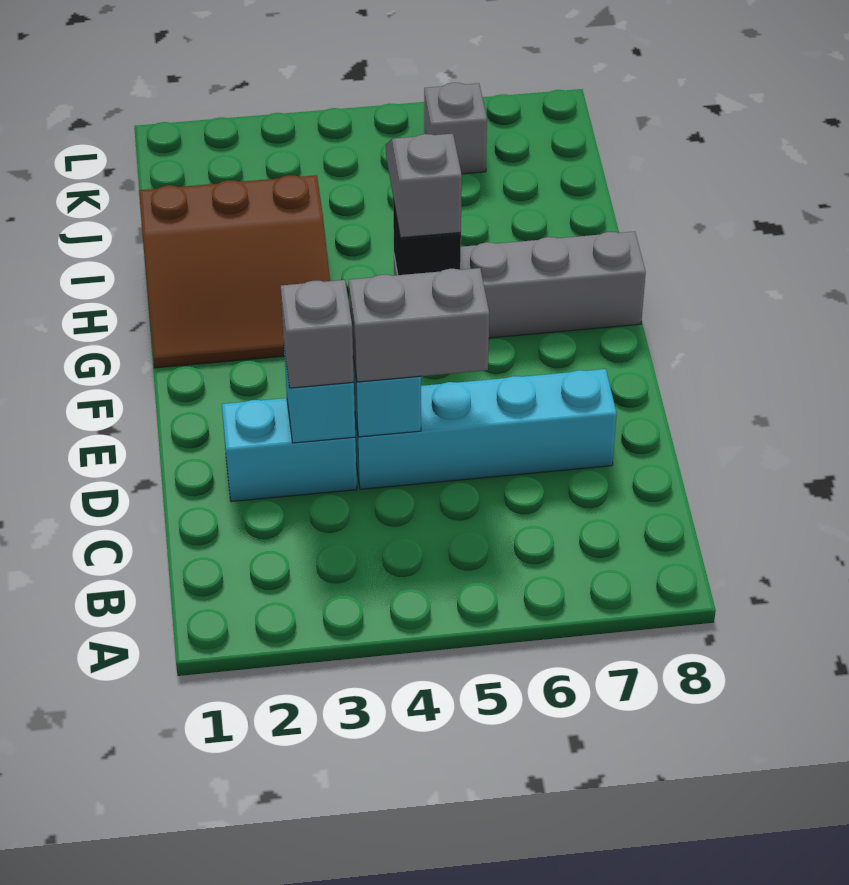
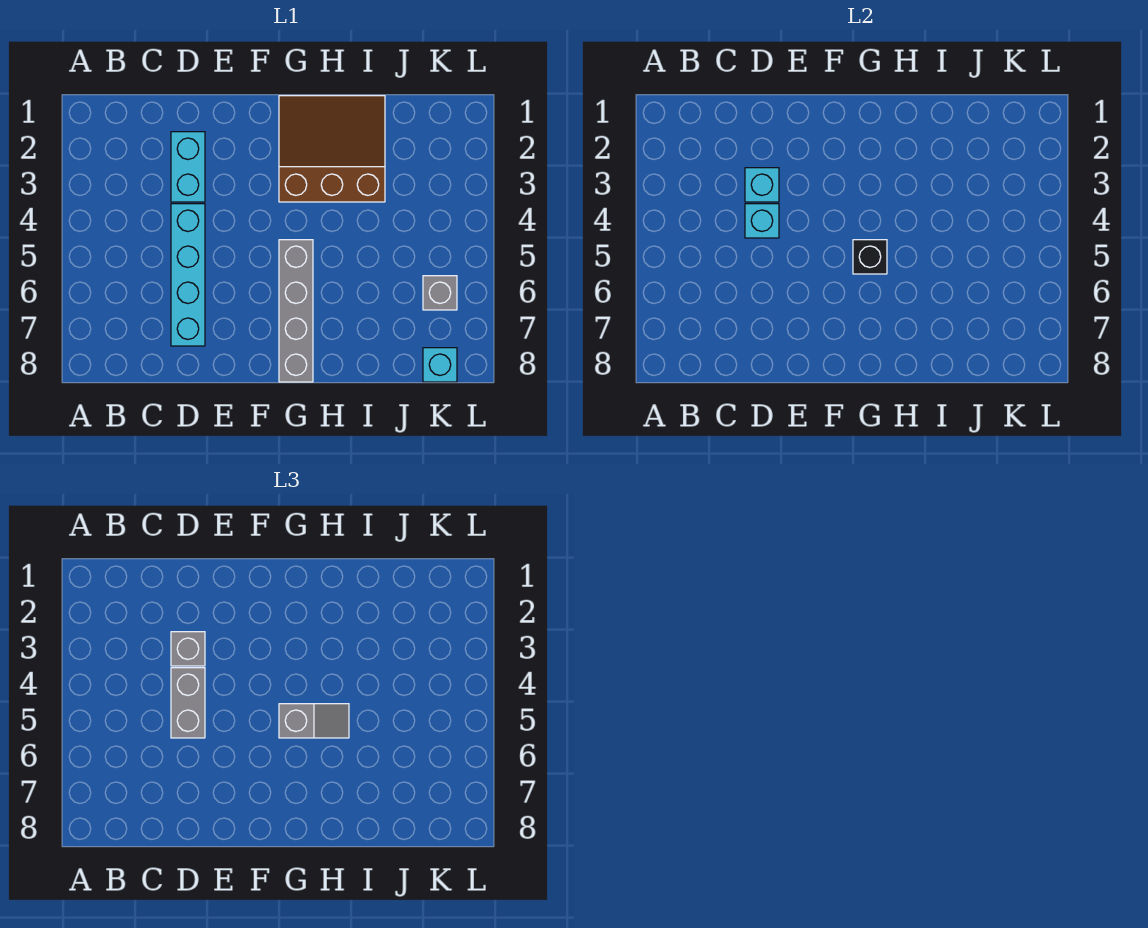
brown slope G1:I3 level 1 top I -> brown slope G1:I3 level 1 top 3
none -> cyan brick K8 level 1

